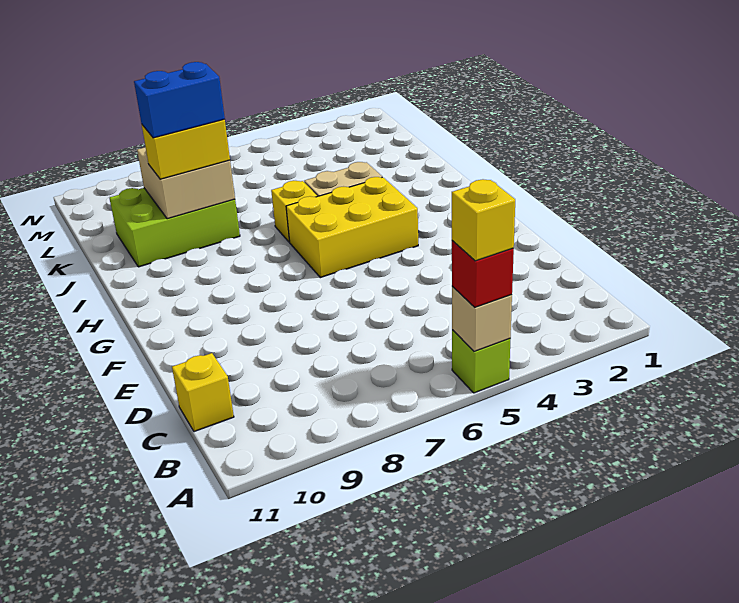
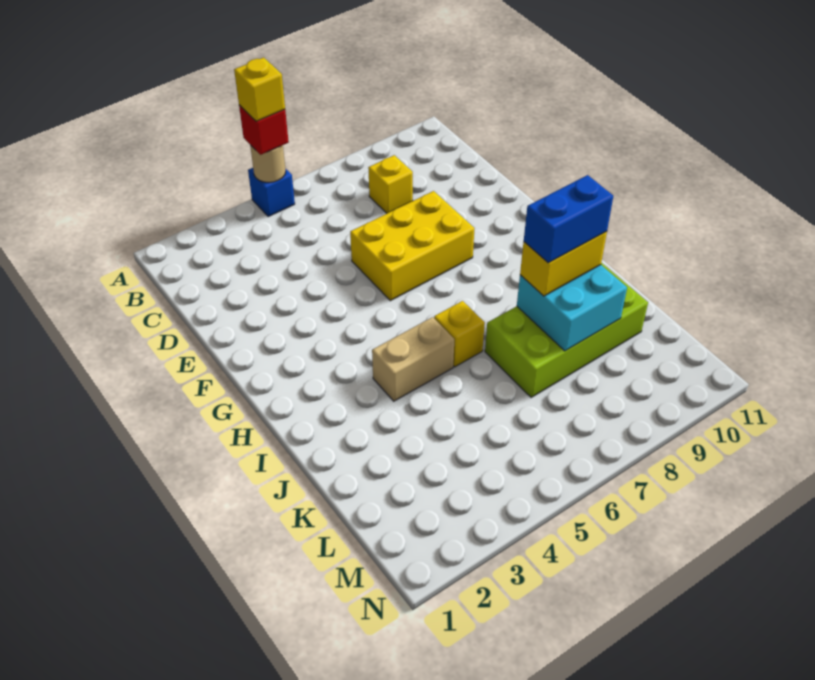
lime brick A5 level 1 -> blue brick A5 level 1
tan brick A5 level 2 -> tan round brick A5 level 2
yellow brick C11 level 1 -> yellow brick C8 level 1
yellow brick G4:H6 level 1 -> yellow brick E6:F8 level 1
lime brick J8:K10 level 1 -> lime brick J7:K10 level 1
tan brick J8:K9 level 2 -> cyan brick J8:K9 level 2

